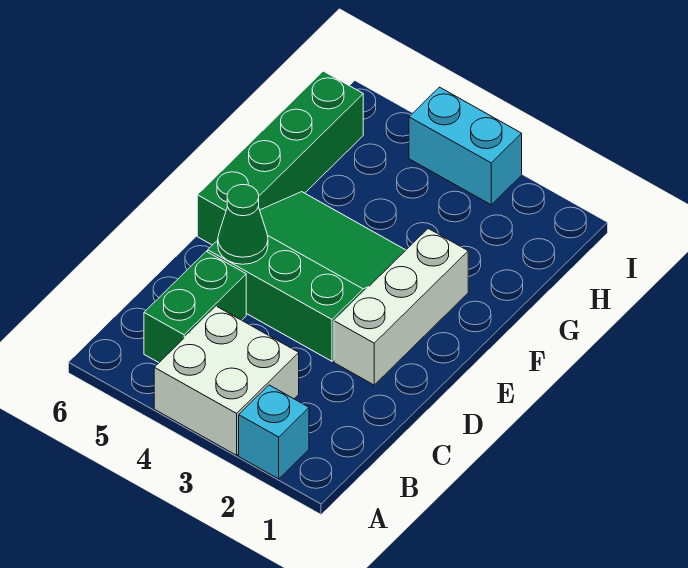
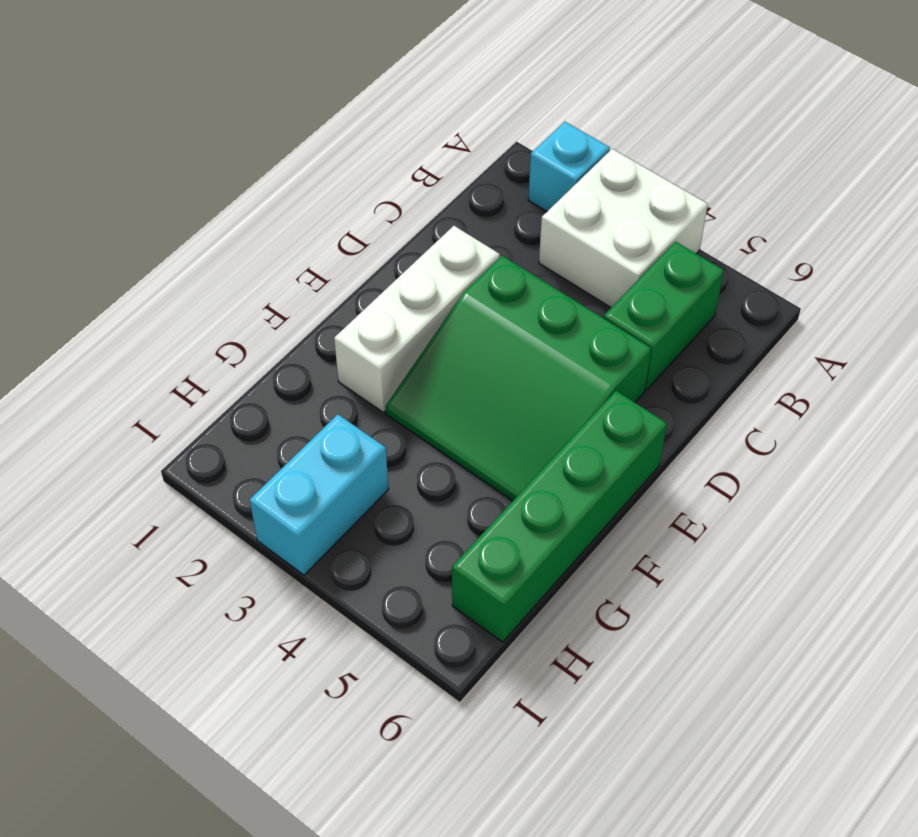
green cone D5 level 2 -> none
cyan brick I3:I4 level 1 -> cyan brick H3:I3 level 1

